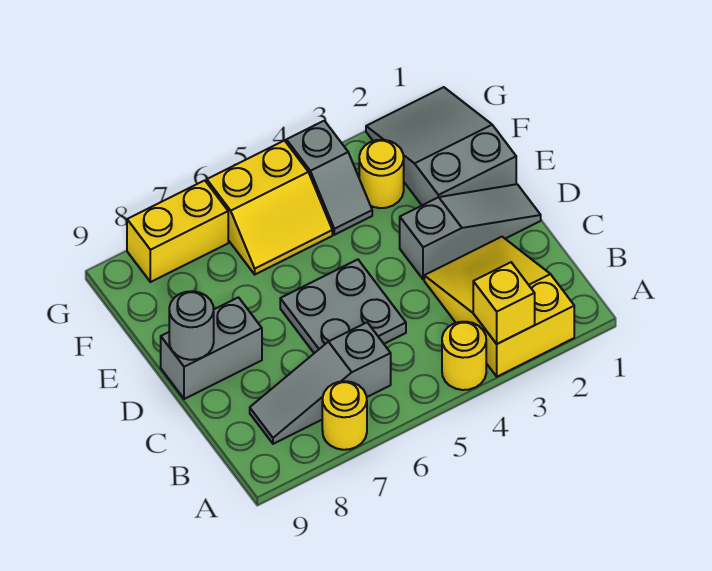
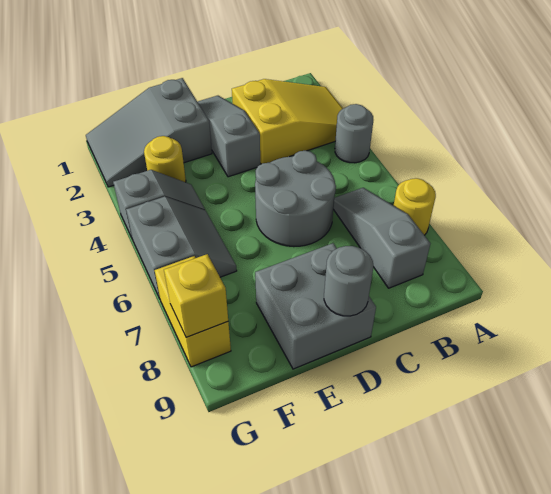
yellow slope A2:C3 level 1 top A -> yellow slope A2:C3 level 1 top C
yellow brick A3 level 2 -> yellow brick G8 level 2
yellow round brick A4 level 1 -> grey round brick A4 level 1
grey slope B6:B8 level 1 top 6 -> grey slope B6:B8 level 1 top 8
grey plate C5:D6 level 1 -> grey round brick C5:D6 level 1
grey brick D8:D9 level 1 -> grey brick D8:E9 level 1
yellow slope F5:G6 level 1 top G -> grey slope F5:G6 level 1 top G

